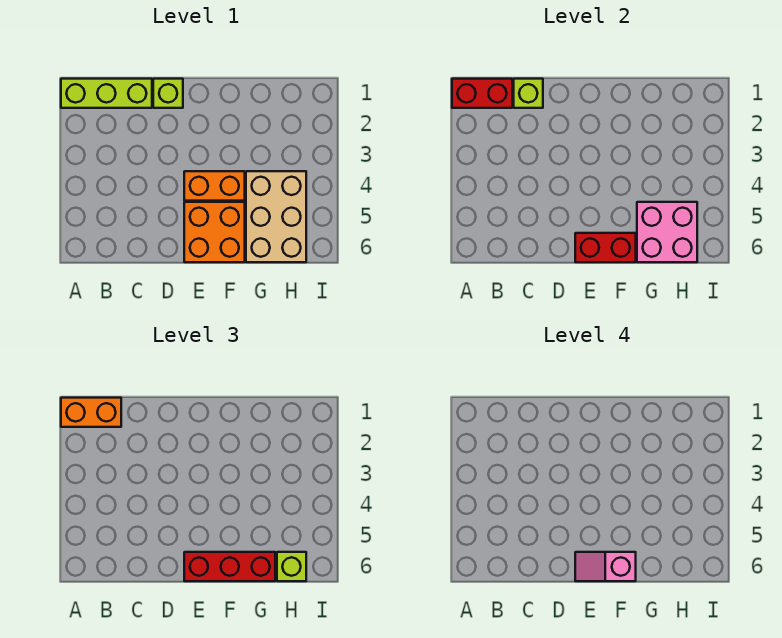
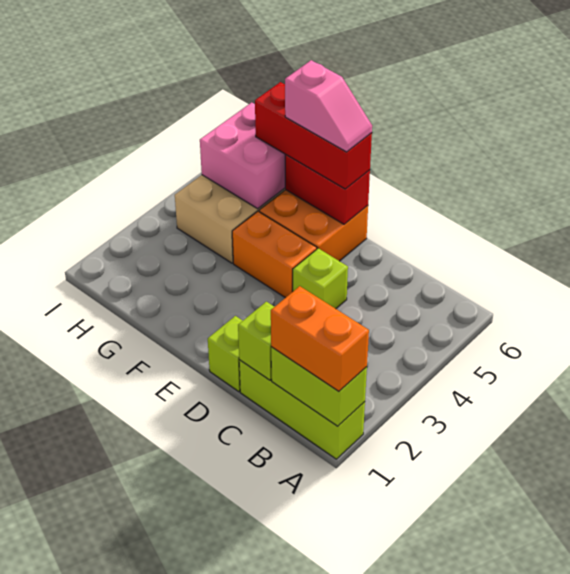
red brick A1:B1 level 2 -> lime brick A1:B1 level 2
lime brick H6 level 3 -> lime brick D4 level 1

